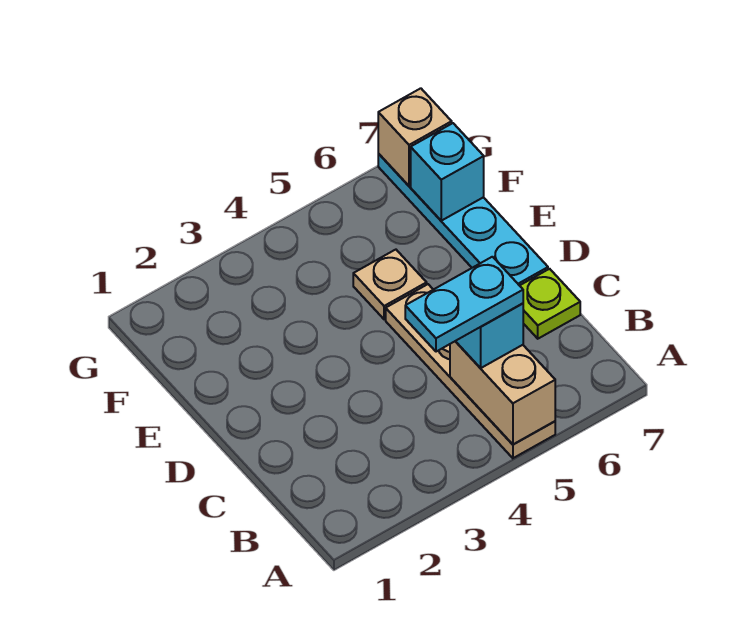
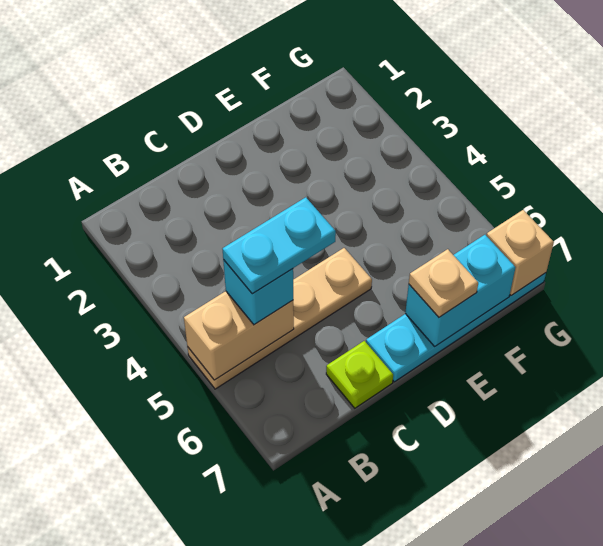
cyan plate B4:B5 level 4 -> cyan plate B5:C5 level 4
tan plate E5 level 1 -> tan plate E7 level 3
cyan brick F7 level 2 -> cyan brick E7:F7 level 2

